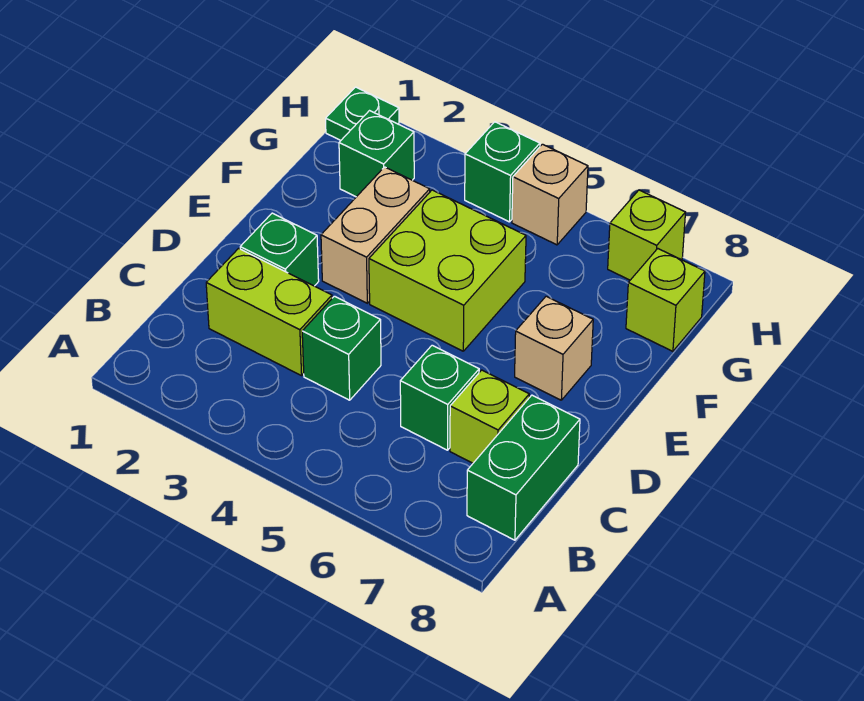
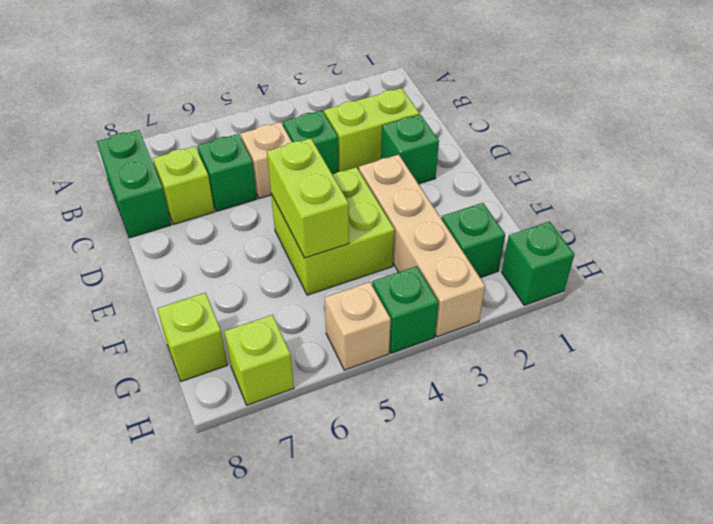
tan brick E3:F3 level 1 -> tan brick E3:H3 level 1
none -> lime brick E5:F5 level 2
tan brick E7 level 1 -> tan brick C5 level 1
green plate H1 level 1 -> green brick H1 level 1

